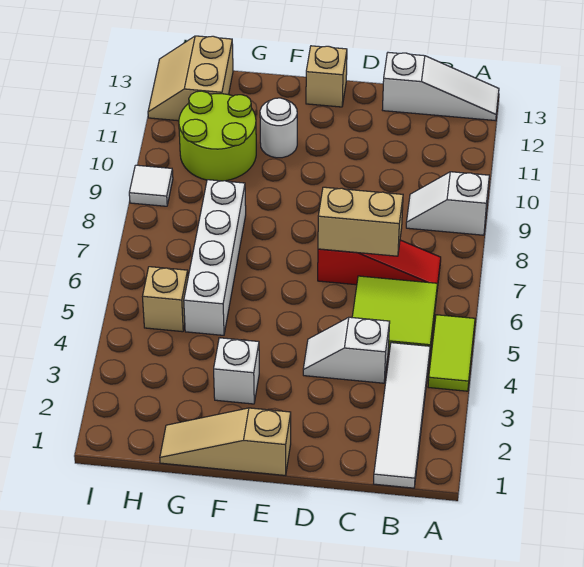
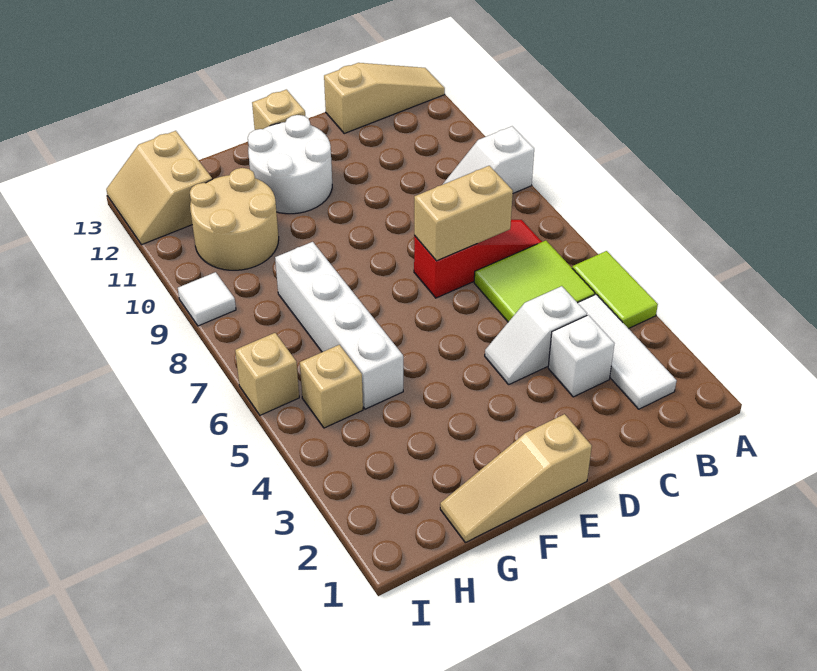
white slope A13:C13 level 1 top C -> tan slope A13:C13 level 1 top C
white tile B1:B4 level 1 -> white tile B2:B4 level 1
white brick F3 level 1 -> white brick C3 level 1
white round brick F11 level 1 -> white round brick E11:F12 level 1
lime round brick G10:H11 level 1 -> tan round brick G10:H11 level 1
none -> tan brick I6 level 1

